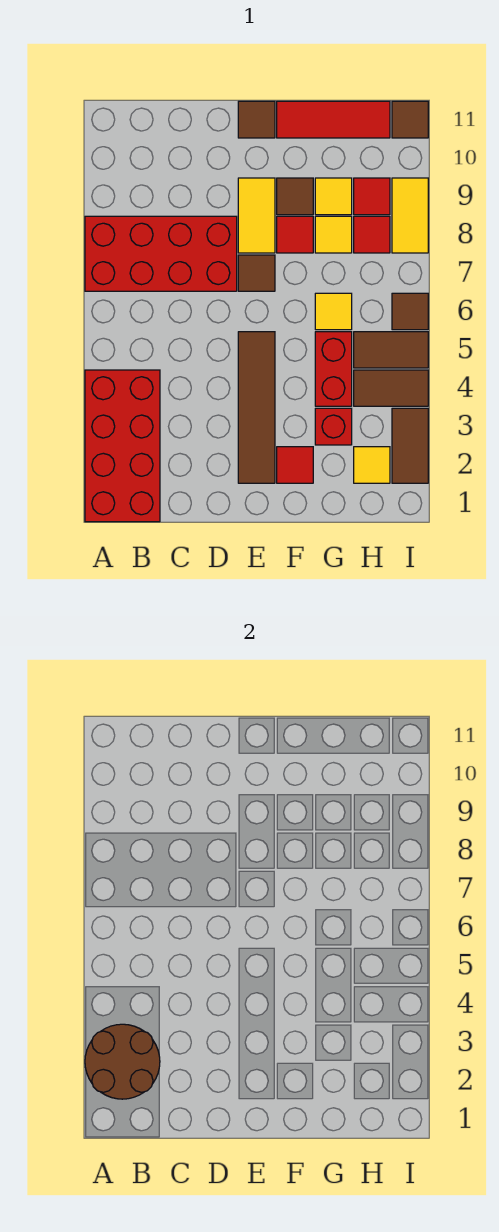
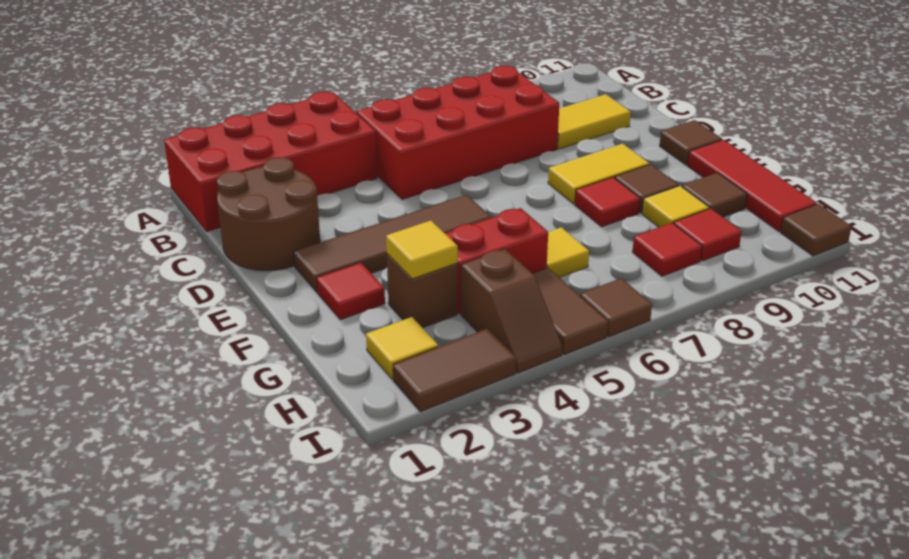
brown round brick A2:B3 level 2 -> brown round brick C1:D2 level 1
red brick A7:D8 level 1 -> red brick B5:C8 level 1
brown tile E7 level 1 -> brown tile G10 level 1
red brick G3 level 1 -> brown brick G3 level 1
yellow tile G8 level 1 -> yellow tile G3 level 2
brown tile H4:I4 level 1 -> brown slope H4:I4 level 1 top H
yellow tile I8:I9 level 1 -> yellow tile C9:C10 level 1

